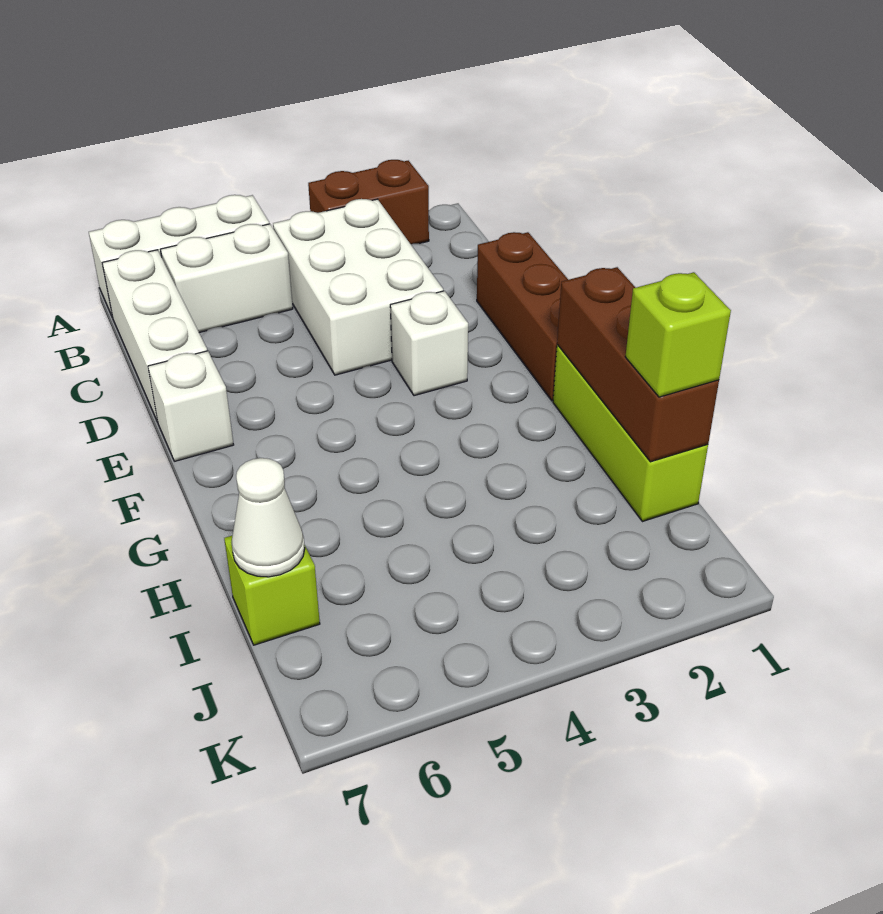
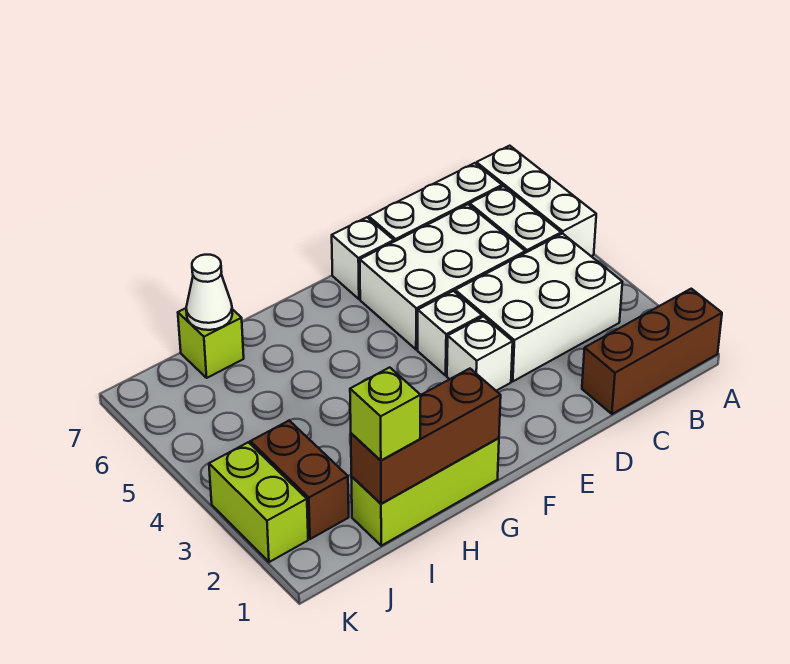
brown brick A2:A3 level 1 -> brown brick J2:J3 level 1
none -> white brick C5:E6 level 1
brown brick D1:F1 level 1 -> brown brick A1:C1 level 1
none -> white brick E4 level 1
none -> lime brick K2:K3 level 1

